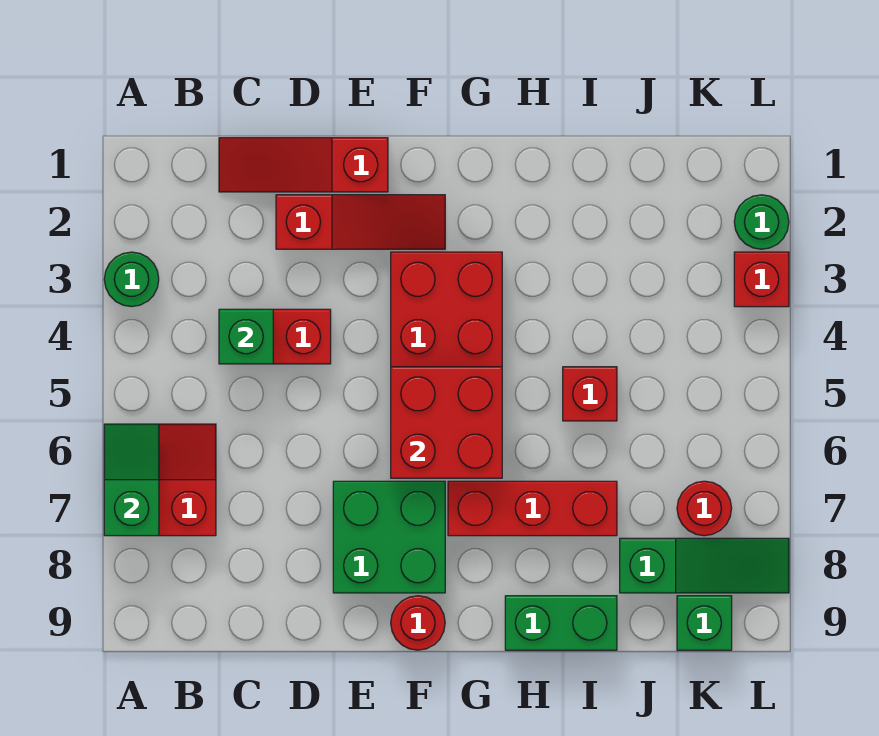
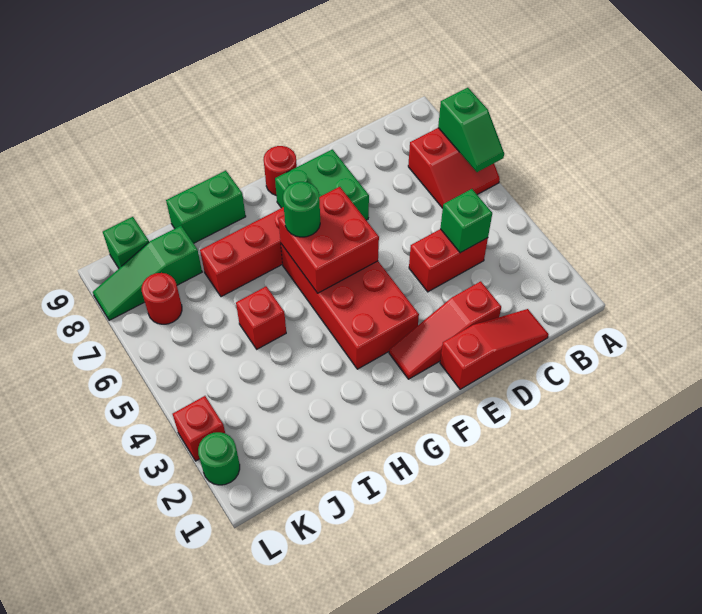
green round brick A3 level 1 -> green round brick G6 level 3

